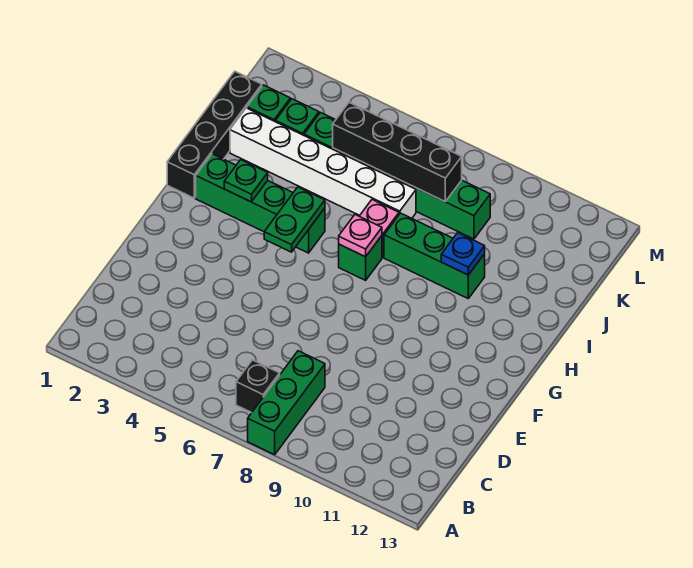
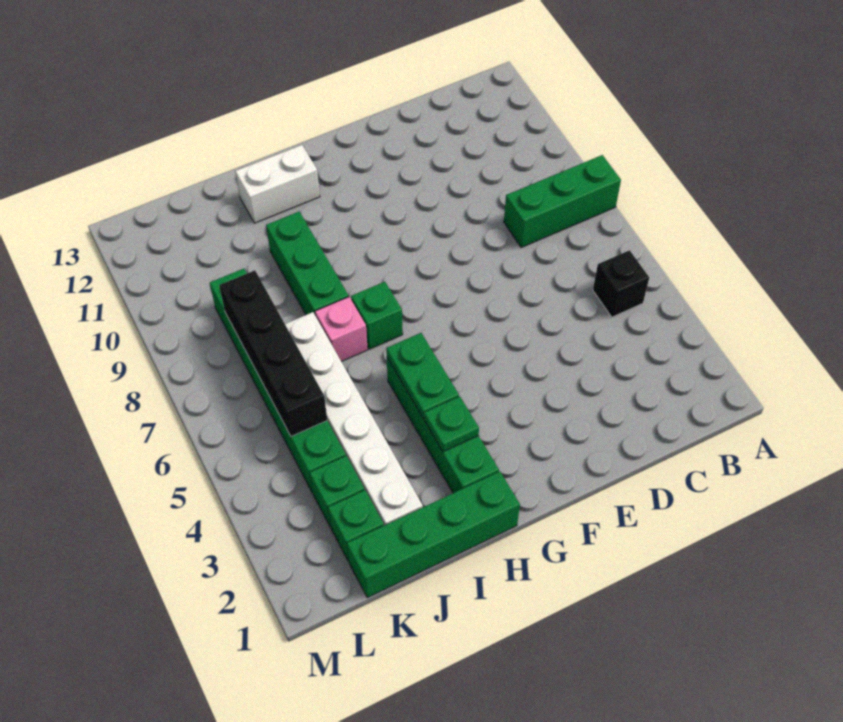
black brick B7 level 1 -> black brick B5 level 1
green plate G5:H5 level 2 -> green plate H4:H5 level 2
black brick H1:K1 level 1 -> green brick H1:K1 level 1
pink plate H7 level 2 -> none
none -> white brick H12:I12 level 1
blue plate I10 level 2 -> none

